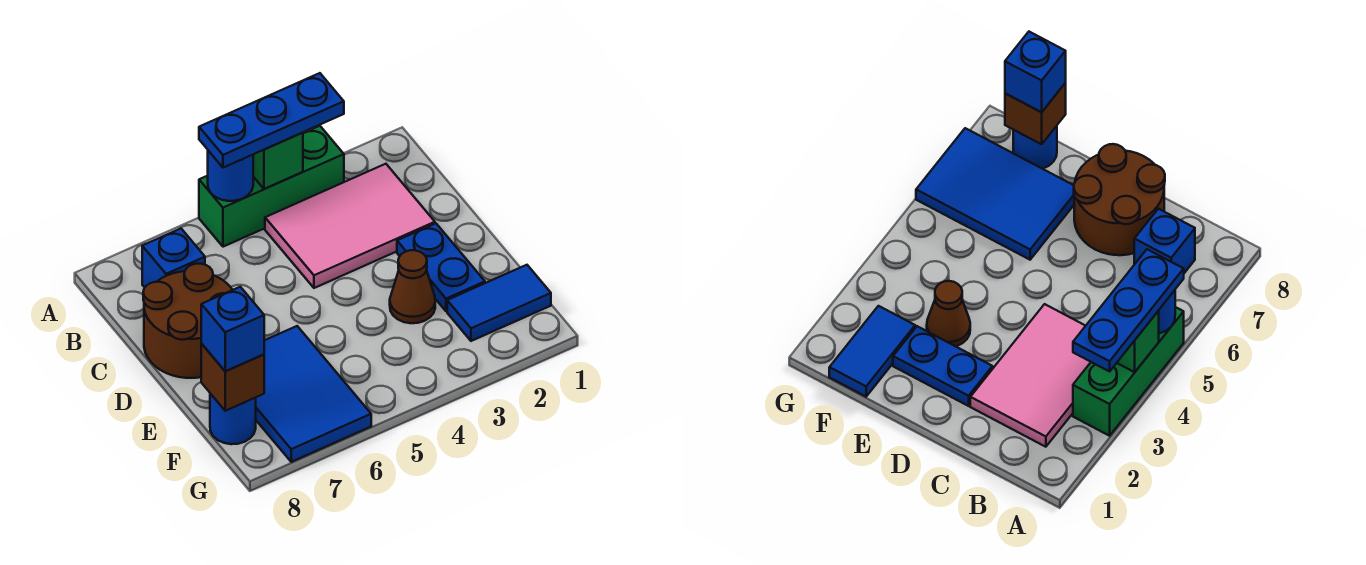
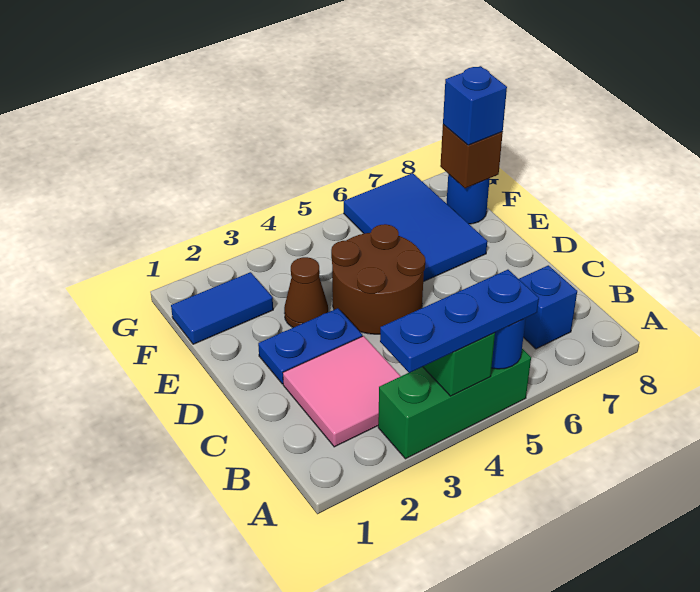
pink tile B2:C4 level 1 -> pink tile B2:C3 level 1
brown round brick C7:D8 level 1 -> brown round brick D4:E5 level 1
blue plate D2:E2 level 1 -> blue plate D2:D3 level 1

